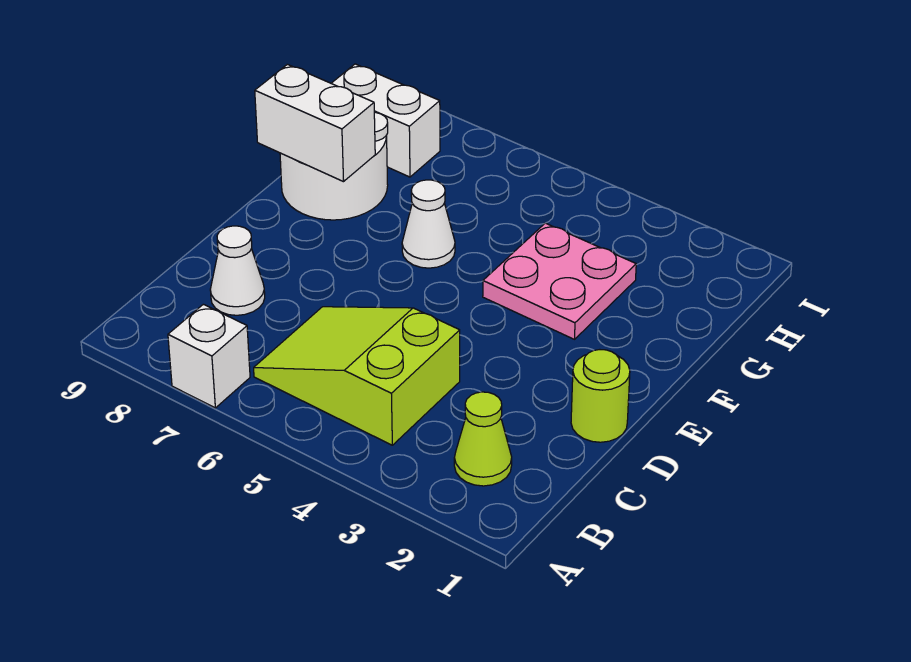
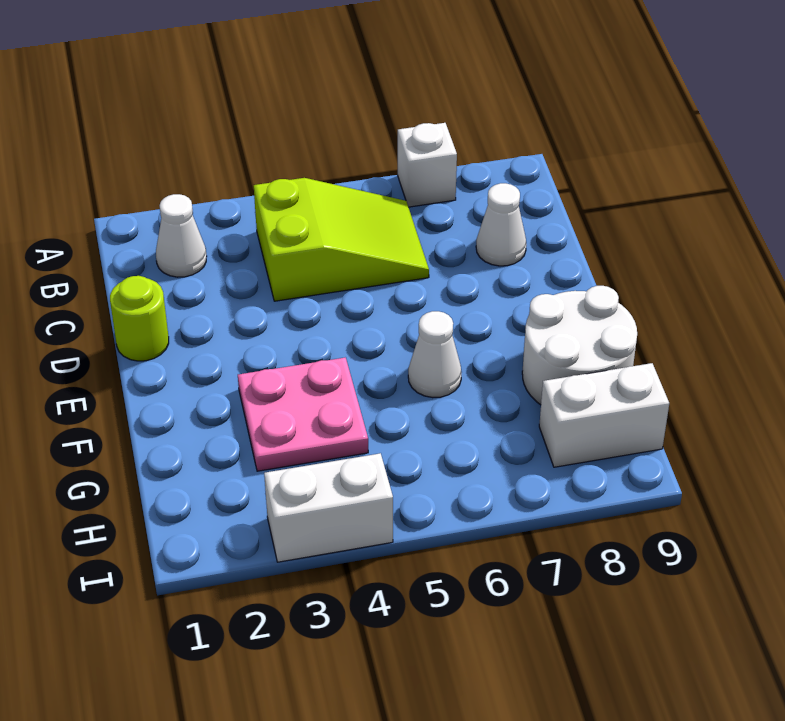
lime cone B2 level 1 -> white cone B2 level 1
white brick F8:F9 level 2 -> white brick I3:I4 level 1

